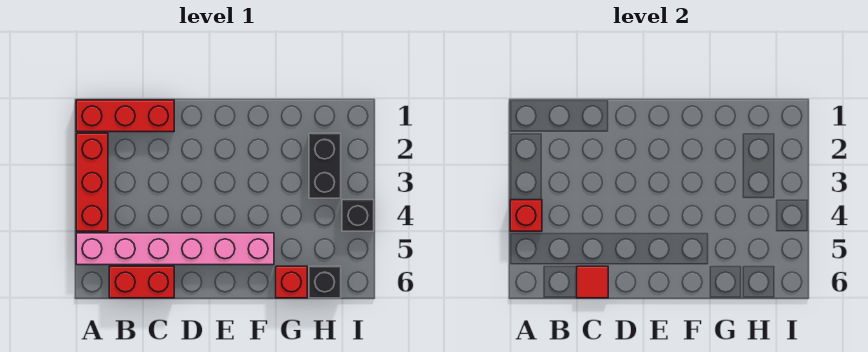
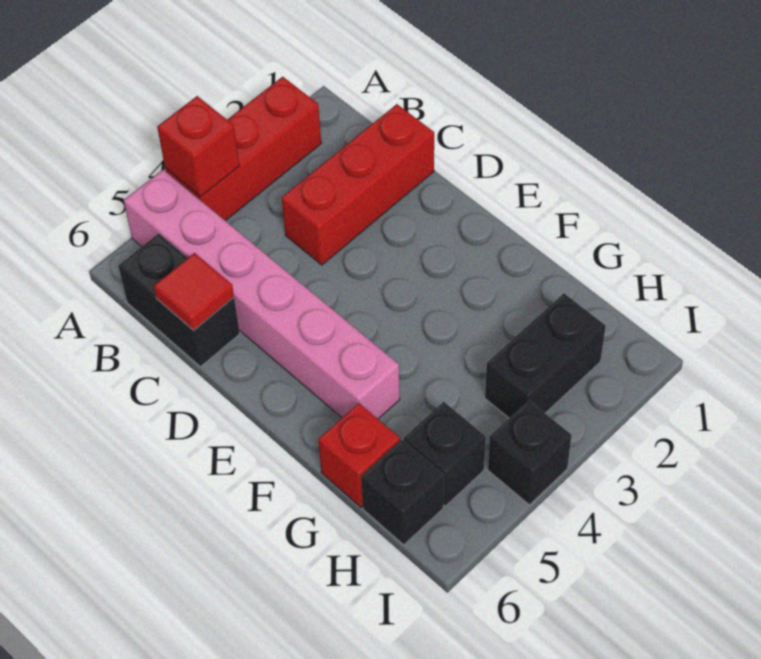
red brick A1:C1 level 1 -> red brick C1:C3 level 1
red brick B6:C6 level 1 -> black brick B6:C6 level 1
none -> black brick H5 level 1

